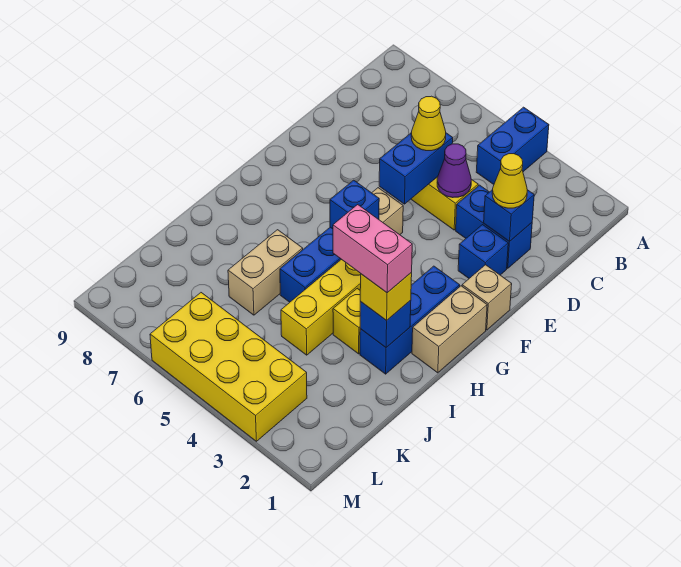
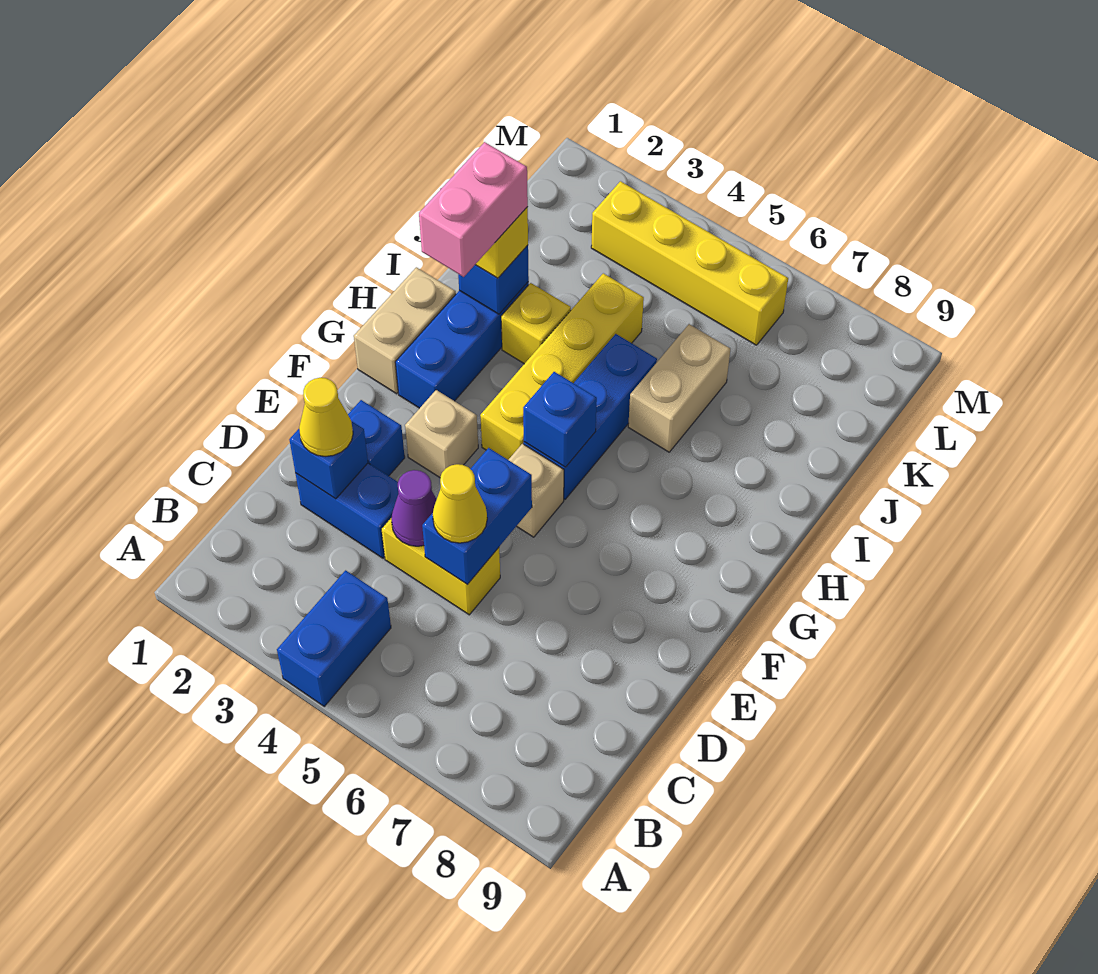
tan brick F1 level 1 -> tan brick F3 level 1
pink brick I2:I3 level 4 -> pink brick H2:I2 level 4
yellow brick L3:M6 level 1 -> yellow brick L3:L6 level 1

